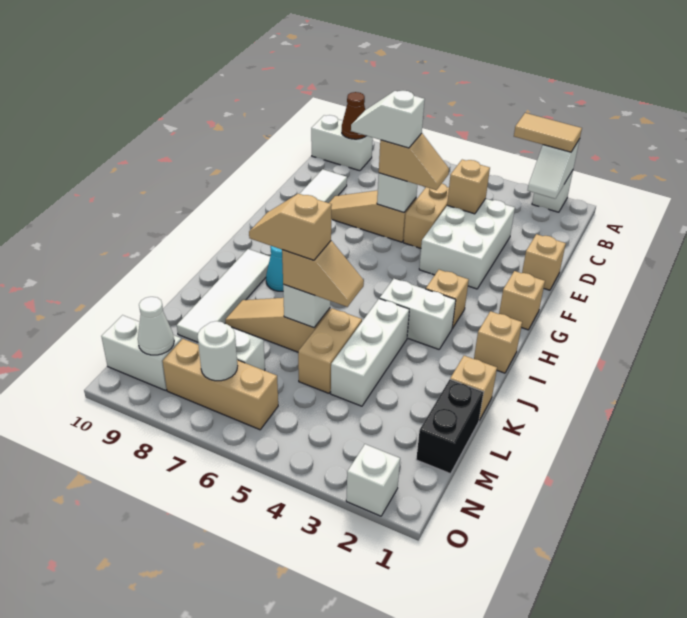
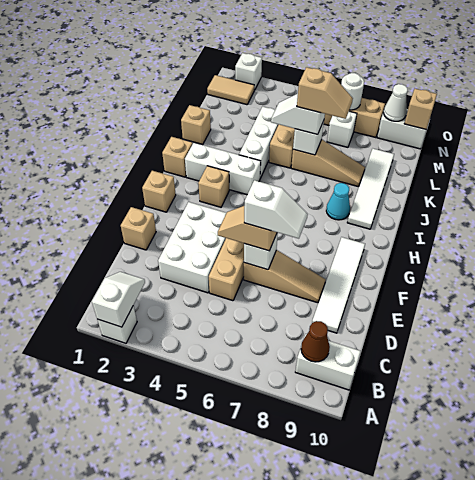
tan tile A2:A3 level 3 -> tan tile N1:N2 level 1
tan brick D4 level 2 -> tan brick N10 level 2
white brick I3:I4 level 1 -> white brick I2:I4 level 1
tan slope K5:K6 level 3 top 6 -> white slope K5:K6 level 3 top 6
black brick L1:M1 level 1 -> none

